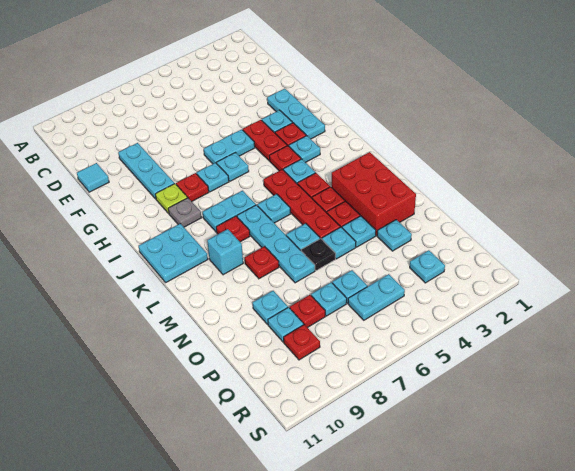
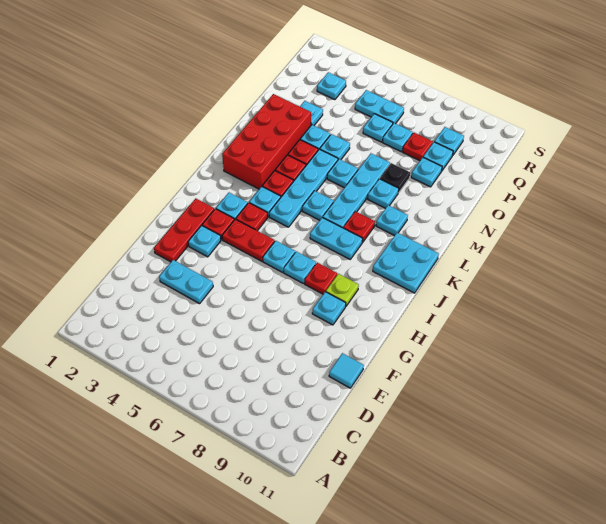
cyan plate E9:G9 level 1 -> cyan plate G9 level 1
cyan plate F2:H2 level 1 -> red plate F2:H2 level 1
red plate G4:H4 level 1 -> red plate H4:H5 level 1
cyan plate G5:G6 level 1 -> cyan plate E3:E4 level 1
grey plate I9 level 1 -> none
red plate J5:M5 level 1 -> cyan plate J5:M5 level 1
red brick L2:N3 level 1 -> red brick K2:N3 level 1
cyan brick L9 level 1 -> cyan plate L9 level 1
red plate M8 level 1 -> cyan plate M8 level 1
black plate N6 level 1 -> black plate N8 level 1
red plate Q9 level 1 -> cyan plate Q9 level 1

